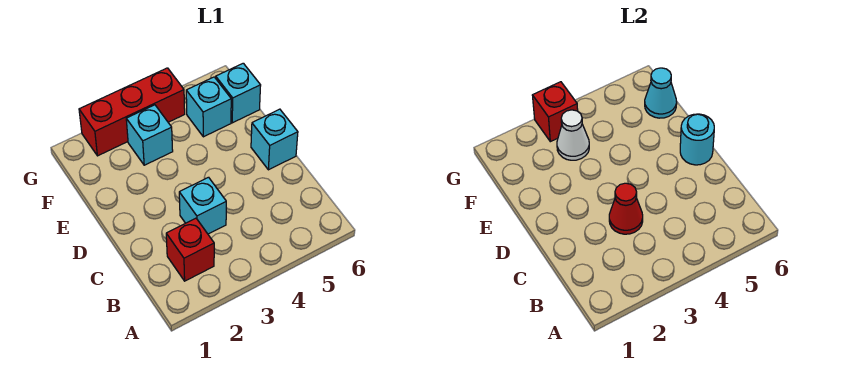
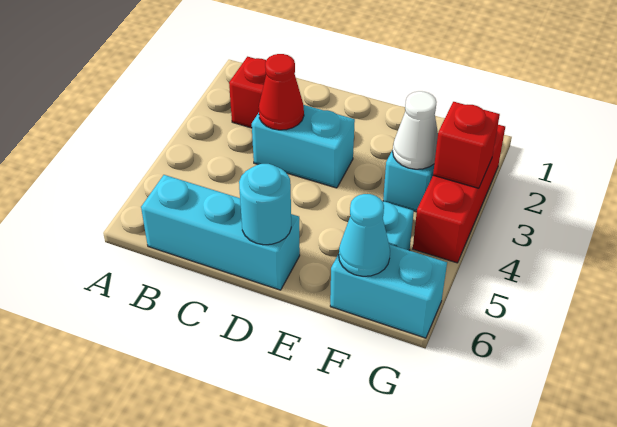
cyan brick C3 level 1 -> cyan brick C3:D3 level 1
cyan brick D6 level 1 -> cyan brick B6:D6 level 1
cyan brick F6 level 1 -> cyan brick F6:G6 level 1

